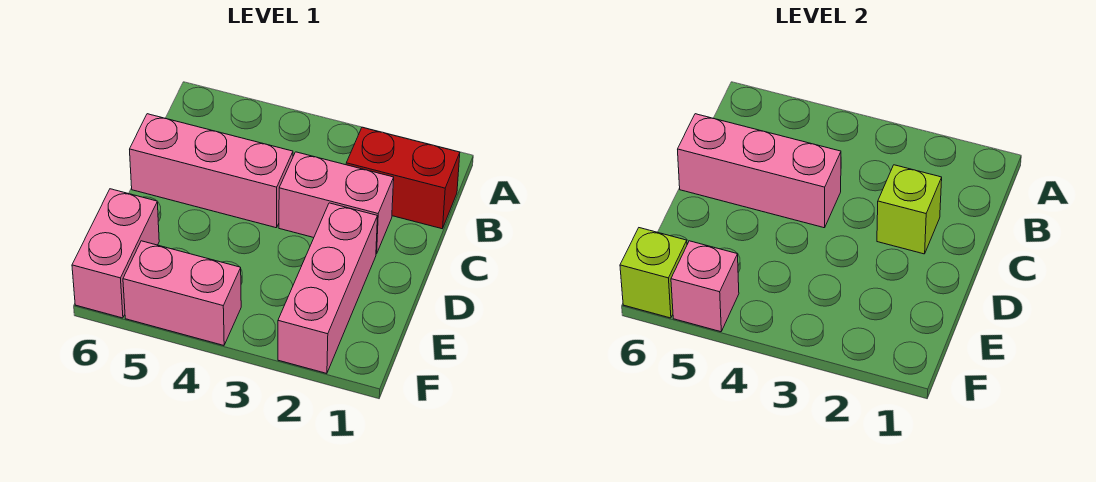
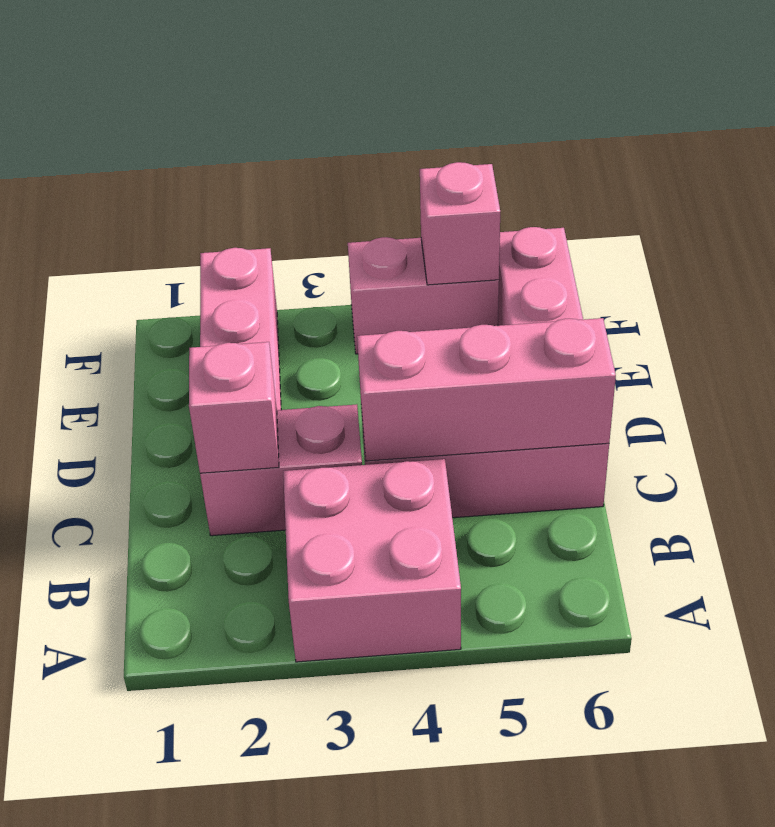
none -> pink brick A3:B4 level 1
red brick B1:B2 level 1 -> none
lime brick C2 level 2 -> pink brick C2 level 2
lime brick F6 level 2 -> none

